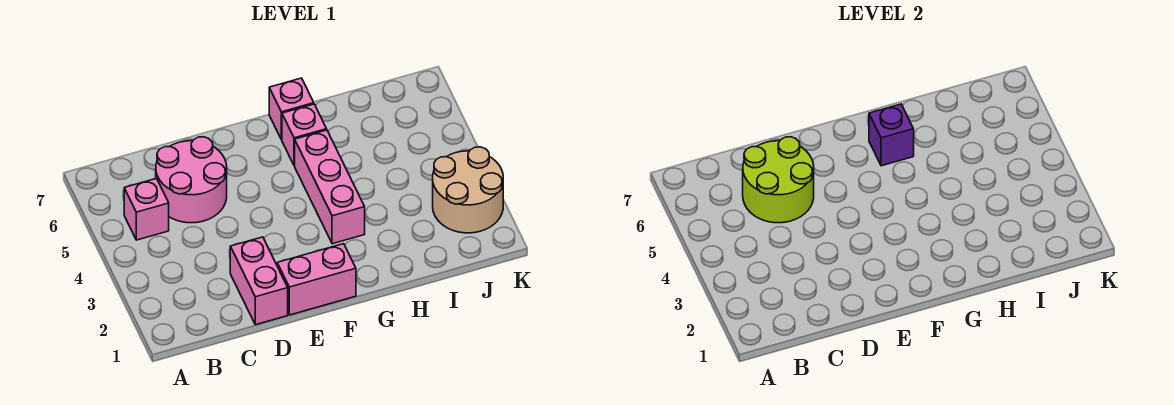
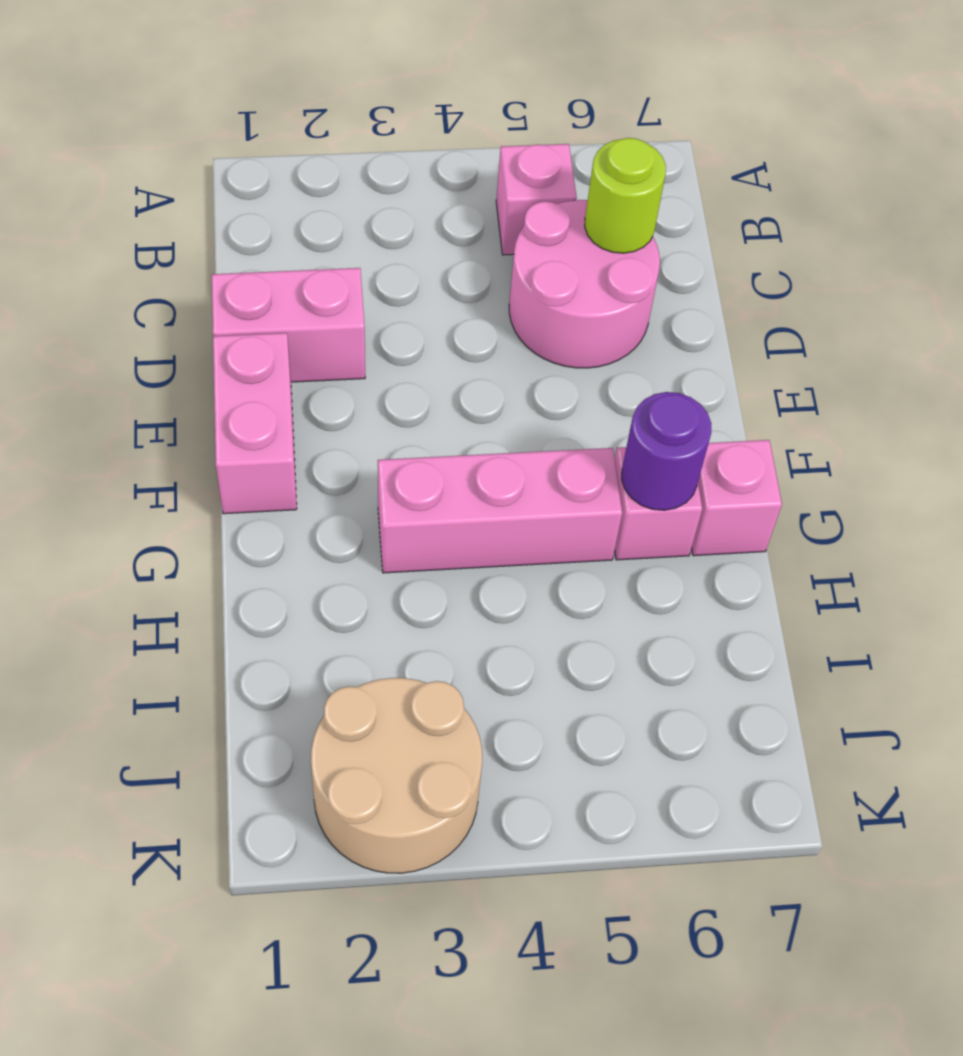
lime round brick C5:D6 level 2 -> lime round brick C6 level 2
purple brick G6 level 2 -> purple round brick G6 level 2

